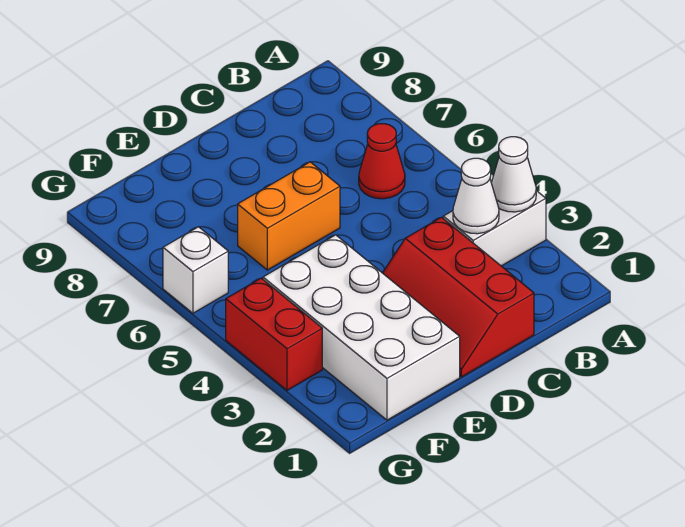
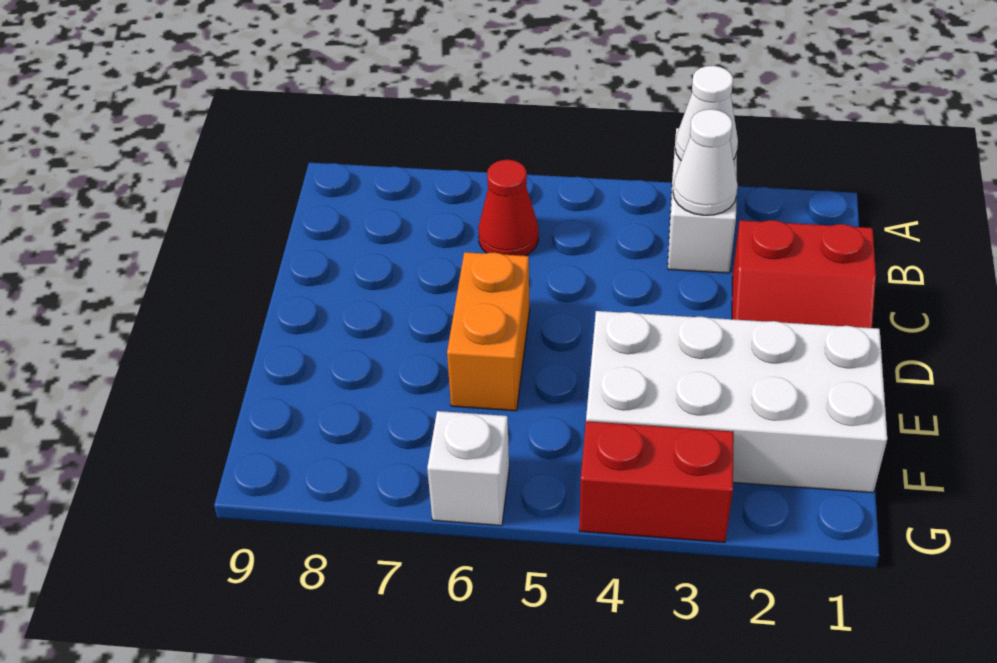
red slope C1:D3 level 1 top C -> red slope C1:D2 level 1 top C

